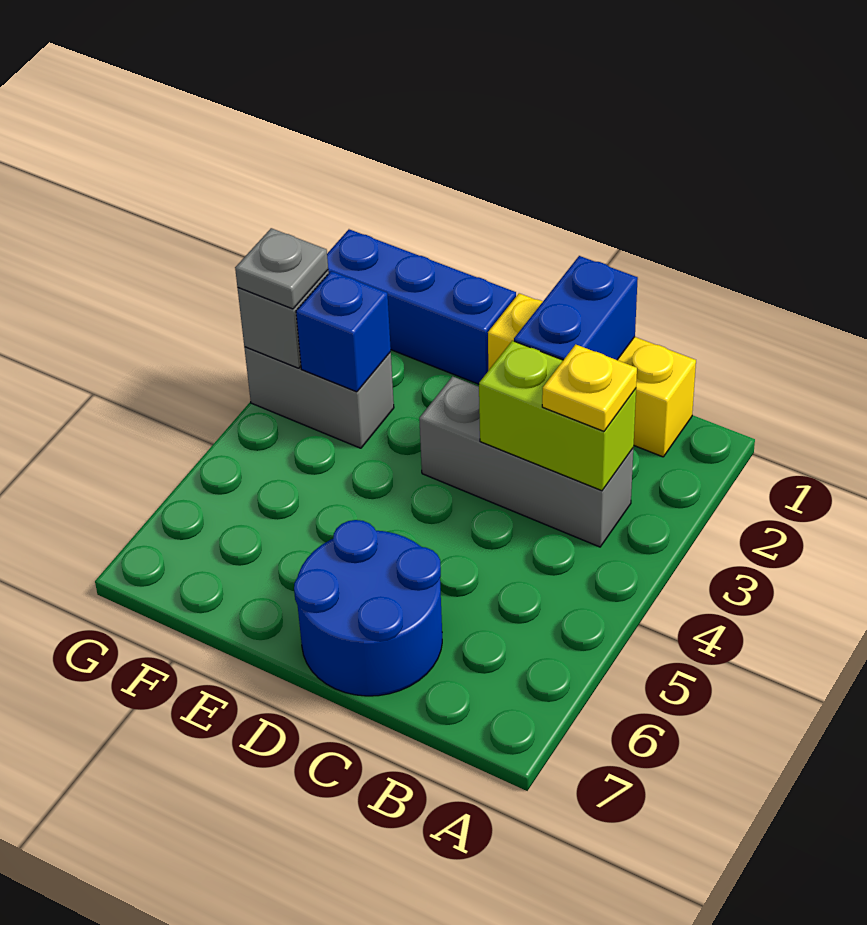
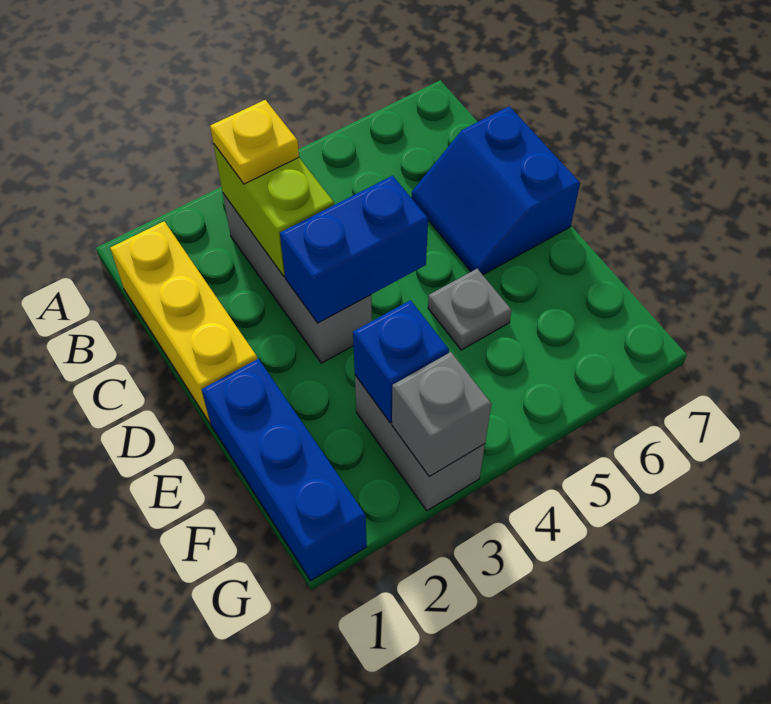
blue brick C1:C2 level 2 -> blue brick D3:D4 level 2
blue round brick C6:D7 level 1 -> blue slope C6:D7 level 1 top 7
grey plate G3 level 3 -> grey plate E5 level 1

